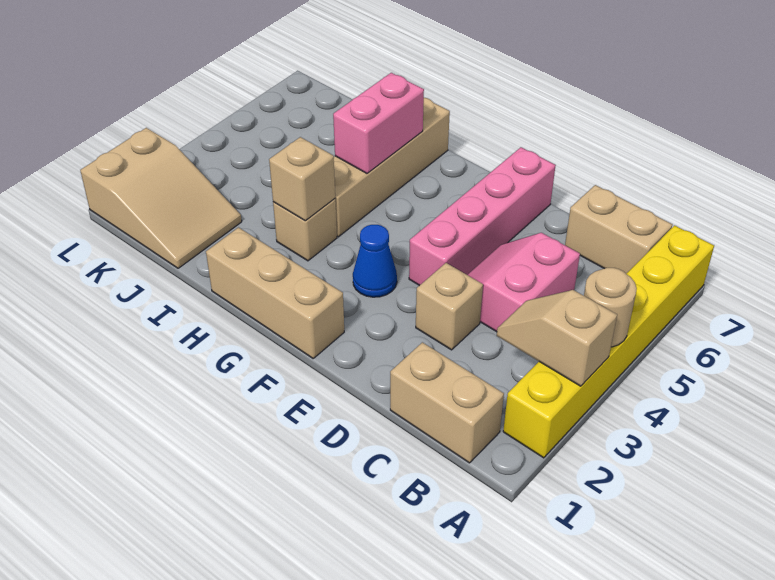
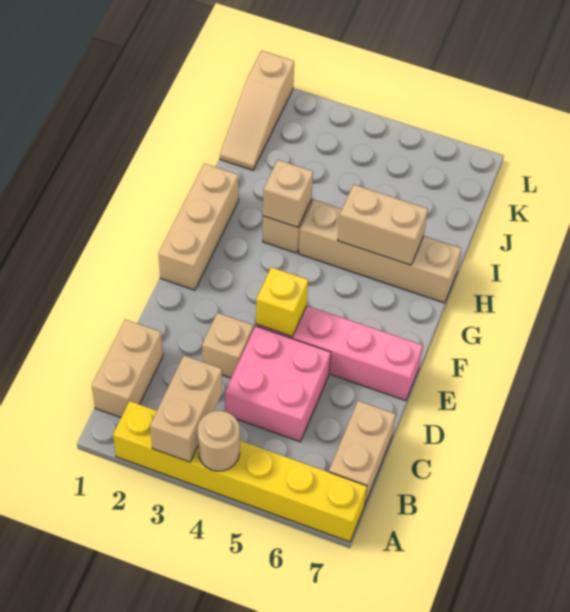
tan slope A3:B3 level 2 top A -> tan brick A3:B3 level 2
pink slope C4:D5 level 1 top C -> pink brick C4:D5 level 1
none -> yellow brick E4 level 2
blue cone F3 level 1 -> none
pink brick H5:H6 level 2 -> tan brick H5:H6 level 2
tan slope J1:L2 level 1 top L -> tan slope J1:L1 level 1 top L

